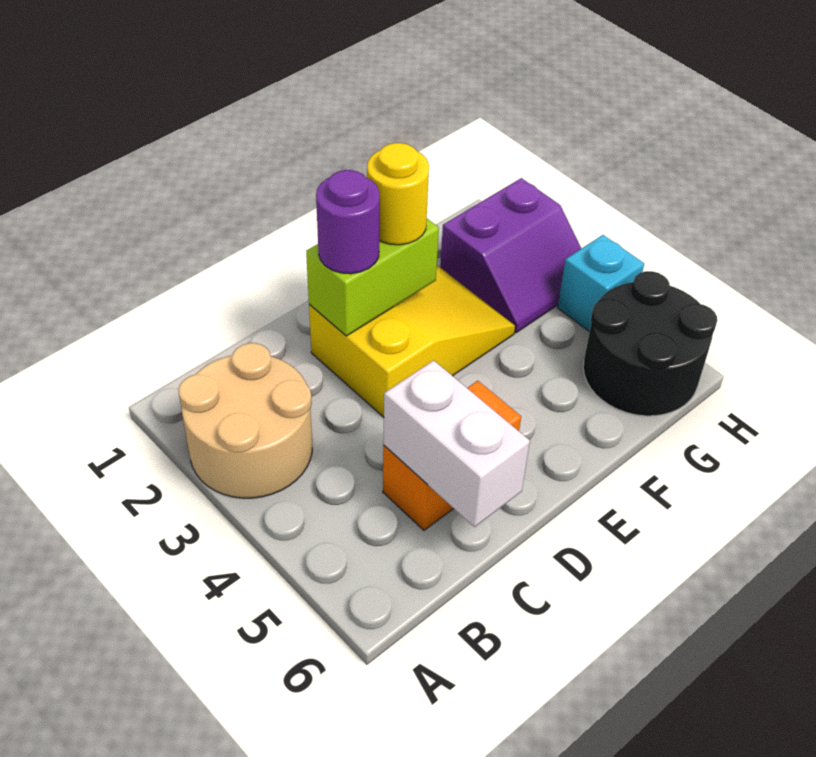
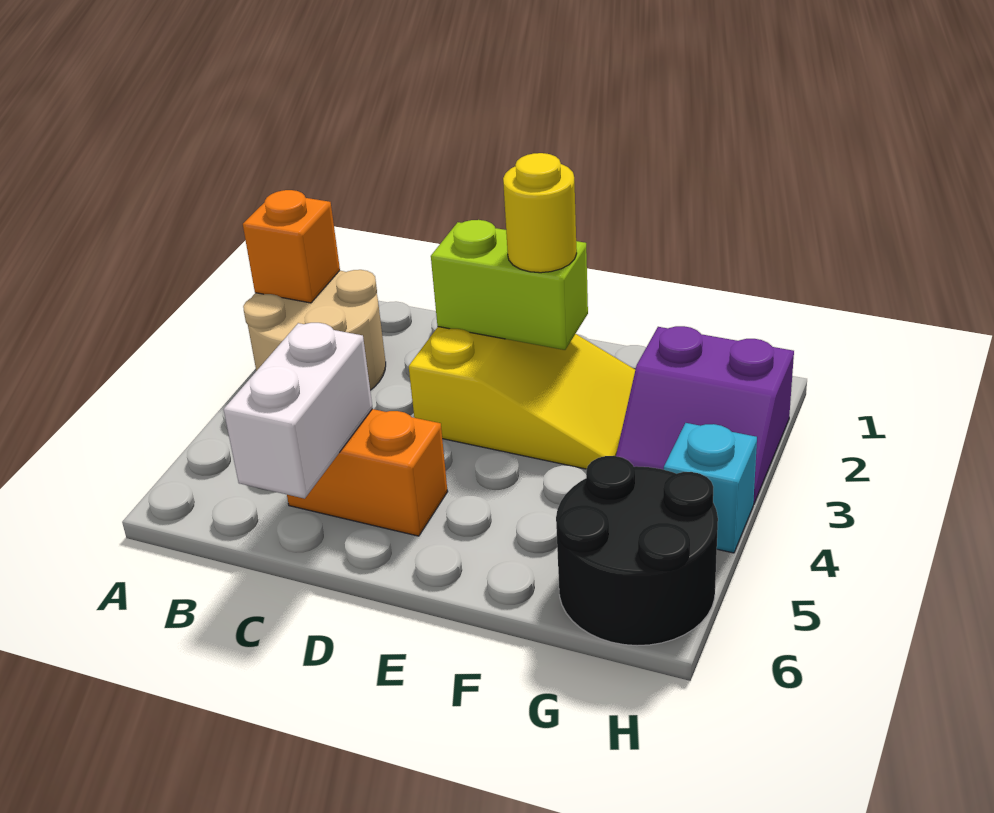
none -> orange brick A2 level 2
purple round brick D2 level 3 -> none

